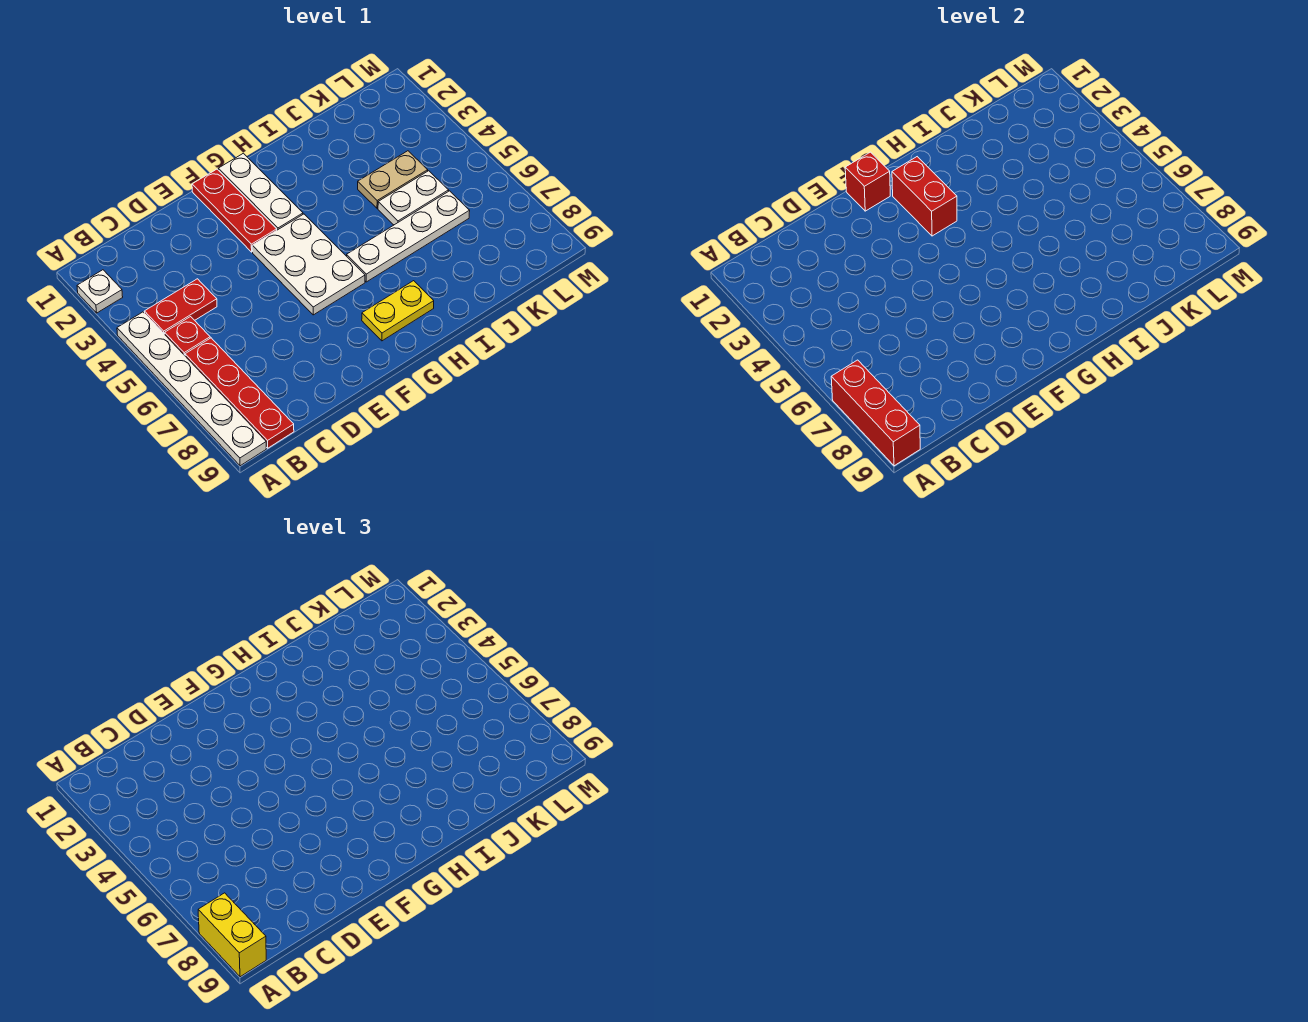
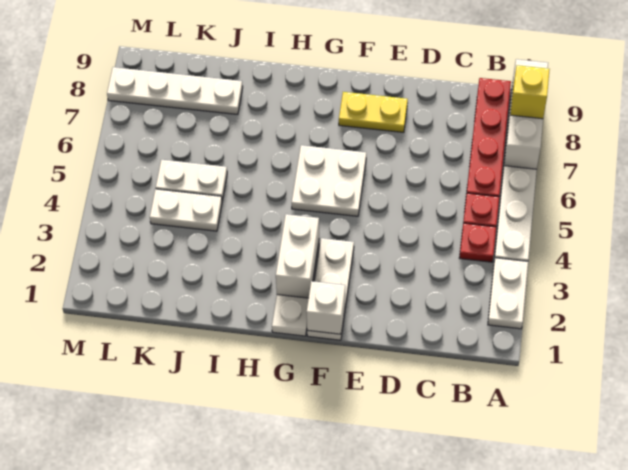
white plate A2 level 1 -> white plate A2:A3 level 1
red brick A7:A9 level 2 -> white brick A7:A9 level 2
yellow brick A8:A9 level 3 -> yellow brick A8 level 3
red plate B4:C4 level 1 -> red plate B4 level 1
red plate F1:F3 level 1 -> white plate F1:F3 level 1
red brick F1 level 2 -> white brick F1 level 2
white plate F4:G6 level 1 -> white plate F5:G6 level 1
red brick G2:G3 level 2 -> white brick G2:G3 level 2
yellow plate G8:H8 level 1 -> yellow plate E8:F8 level 1
white plate H6:K6 level 1 -> white plate J8:M8 level 1
tan plate J4:K4 level 1 -> white plate J4:K4 level 1

